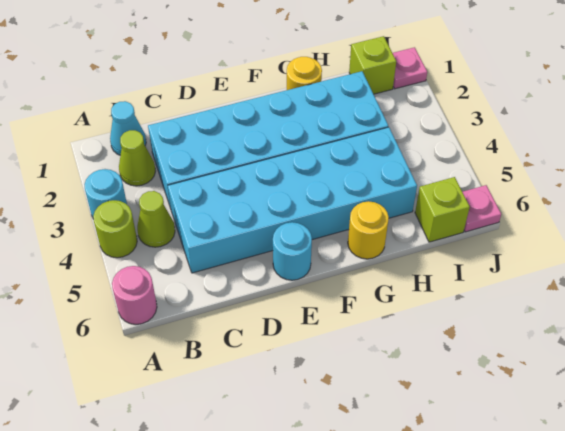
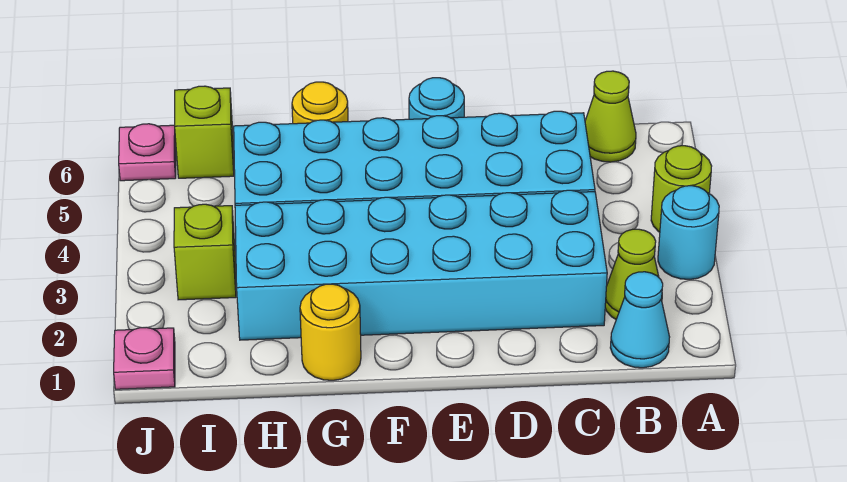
pink round brick A6 level 1 -> none
lime cone B4 level 1 -> lime cone B6 level 1
lime brick I1 level 1 -> lime brick I3 level 1

